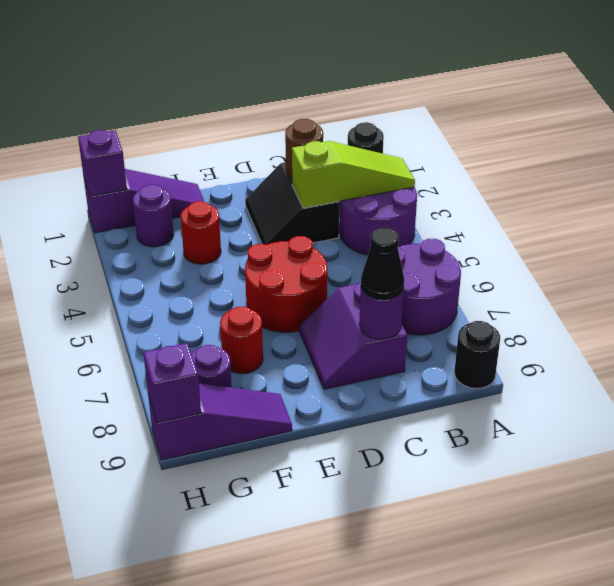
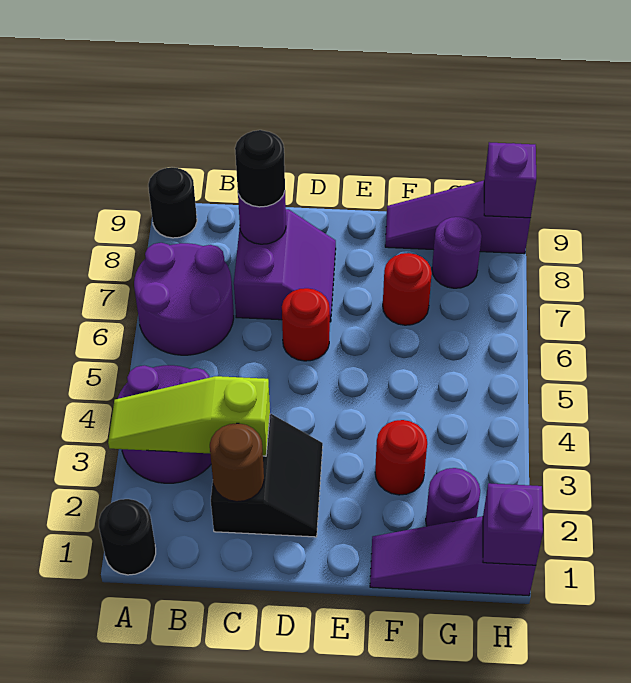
black cone C8 level 3 -> black round brick C8 level 3
red round brick D5:E6 level 1 -> red round brick D6 level 1

